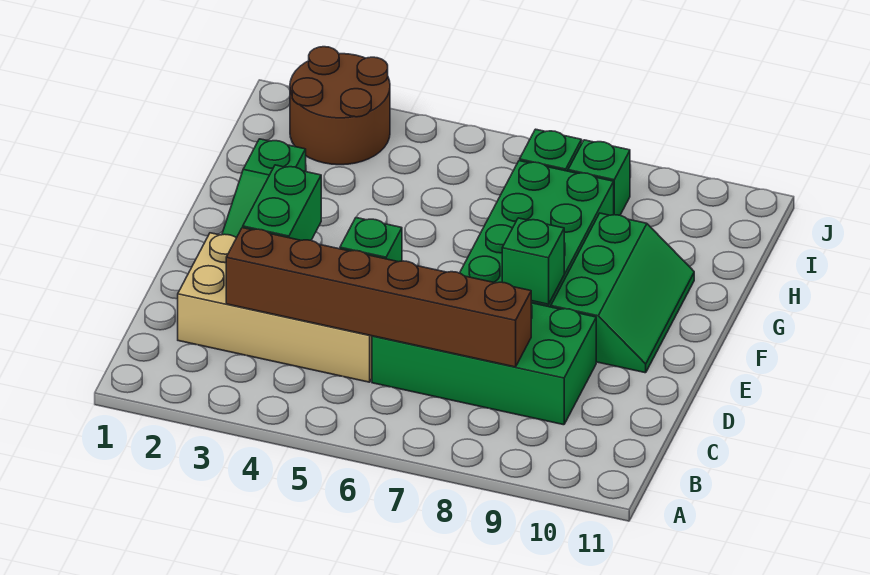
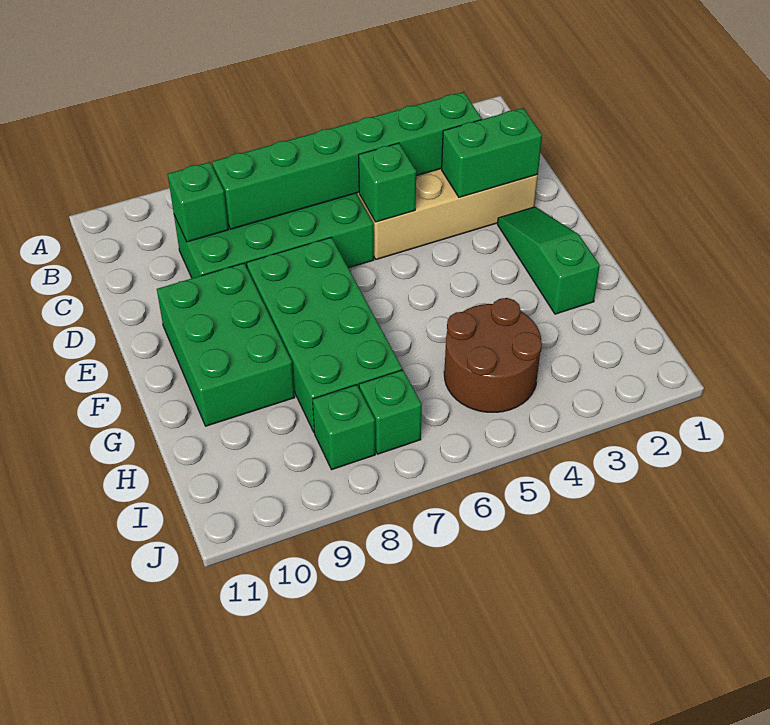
brown brick C3:C8 level 2 -> green brick C3:C8 level 2
green brick D3:E3 level 2 -> green brick D2:D3 level 2
green brick E8 level 2 -> green brick C9 level 2
green slope E9:G10 level 1 top 9 -> green brick E9:G10 level 1
brown round brick I2:J3 level 1 -> brown round brick H4:I5 level 1

